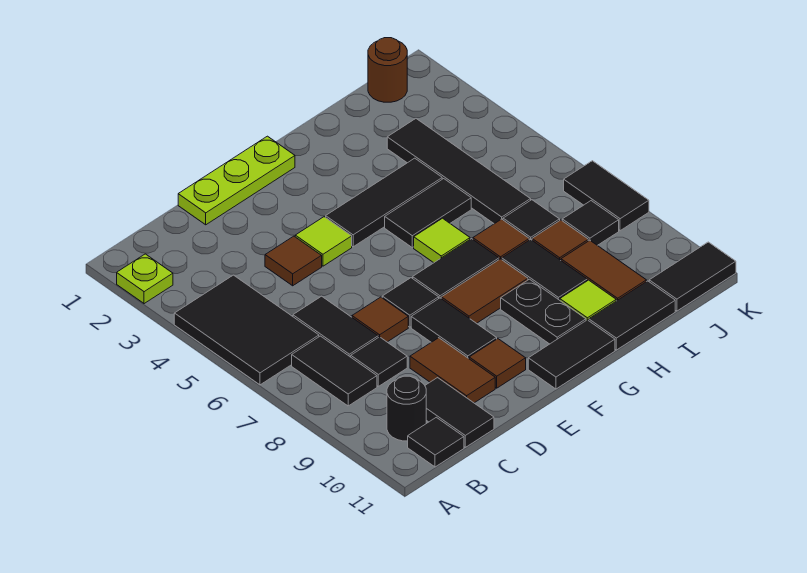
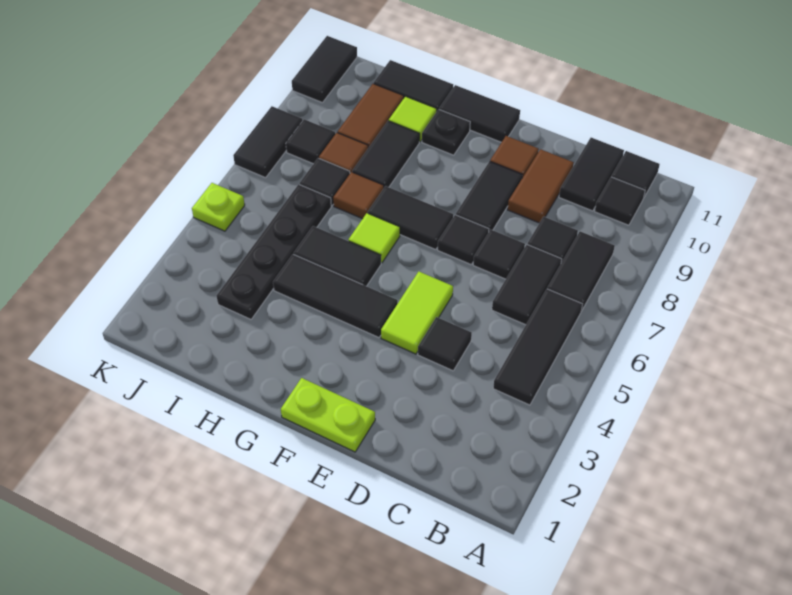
lime plate A2 level 1 -> lime plate K5 level 1
black tile A4:B6 level 1 -> black tile B4:B6 level 1
black round brick B10 level 1 -> black tile B10 level 1
lime plate D1:F1 level 1 -> lime plate E1:F1 level 1
brown tile D4 level 1 -> black tile D4 level 1
brown tile D7 level 1 -> black tile D7 level 1
lime tile E4 level 1 -> lime tile E4:E5 level 1
brown tile F8:G8 level 1 -> none
black plate G9:G10 level 1 -> black plate G10 level 1
black tile I3:I6 level 1 -> black plate I3:I6 level 1
brown round brick J1 level 1 -> none
black tile J11:K11 level 1 -> black tile K10:K11 level 1

